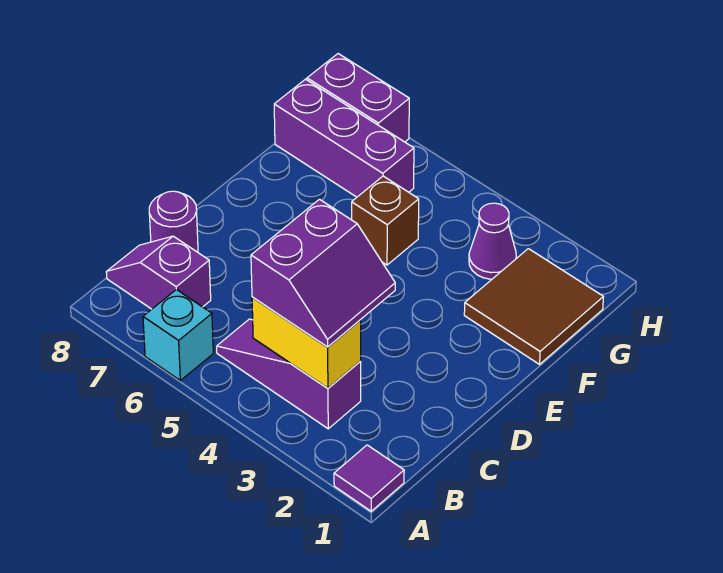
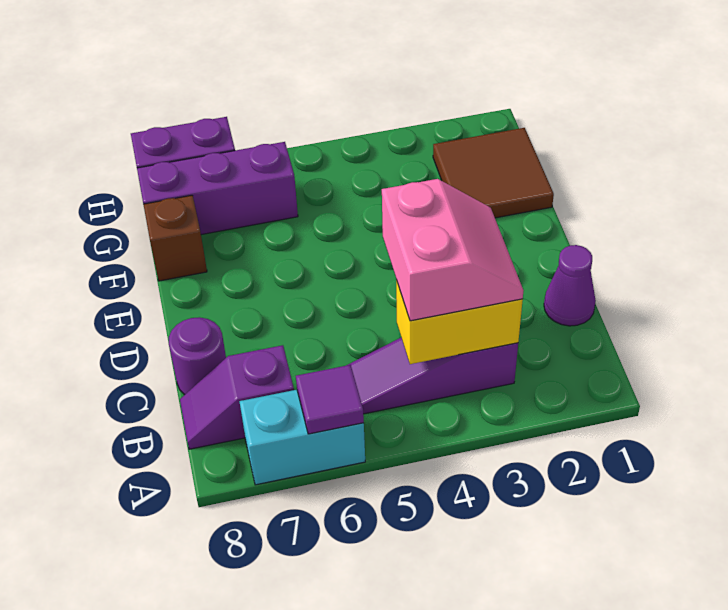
purple tile A1 level 1 -> purple tile A6 level 2
cyan brick A6 level 1 -> cyan brick A6:A7 level 1
purple slope B3:C4 level 3 top 4 -> pink slope B3:C4 level 3 top 4
brown brick F5 level 1 -> brown brick F8 level 1
purple cone G3 level 1 -> purple cone C1 level 1

